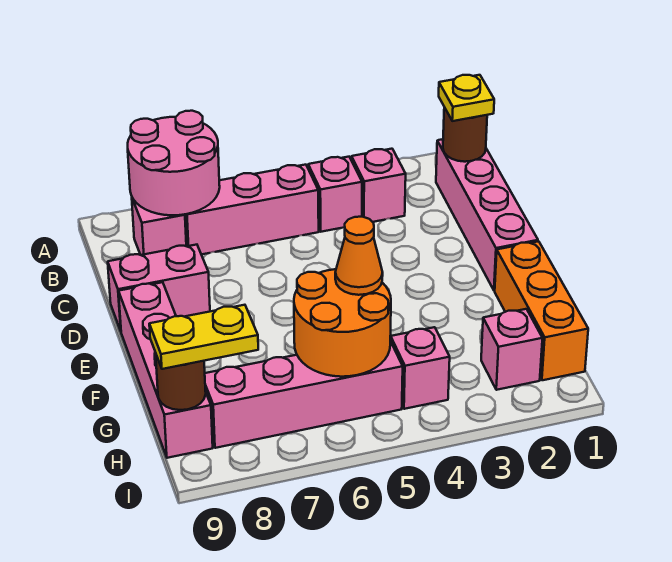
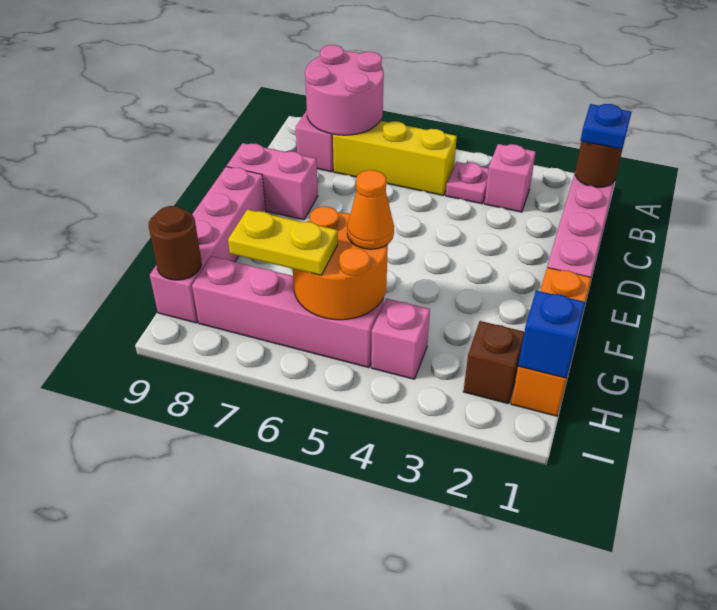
yellow plate B1 level 3 -> blue plate B1 level 3
pink brick B4 level 1 -> pink plate B4 level 1
pink brick B5:B7 level 1 -> yellow brick B5:B7 level 1
none -> blue brick H1 level 2
pink brick H2 level 1 -> brown brick H2 level 1
yellow plate H8:H9 level 3 -> yellow plate H6:H7 level 3

